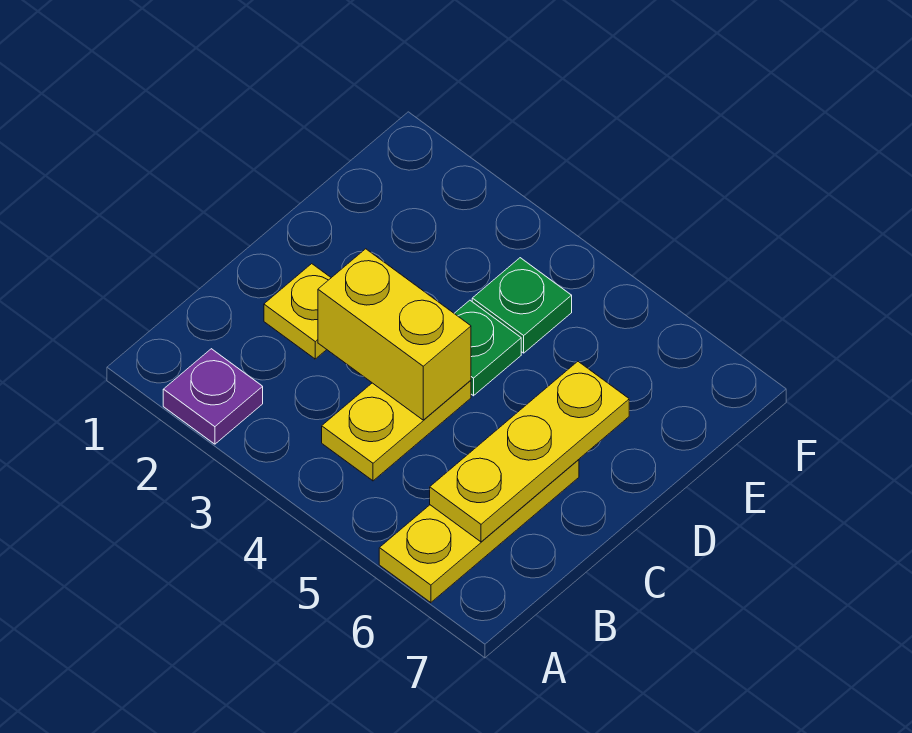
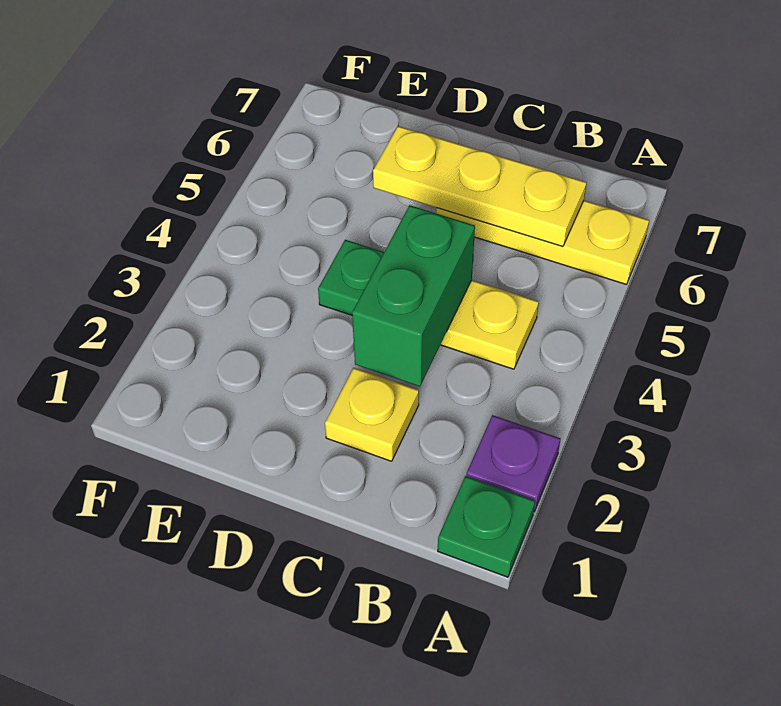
yellow brick C3:C4 level 2 -> green brick C3:C4 level 2
green plate E4 level 1 -> green plate A1 level 1

